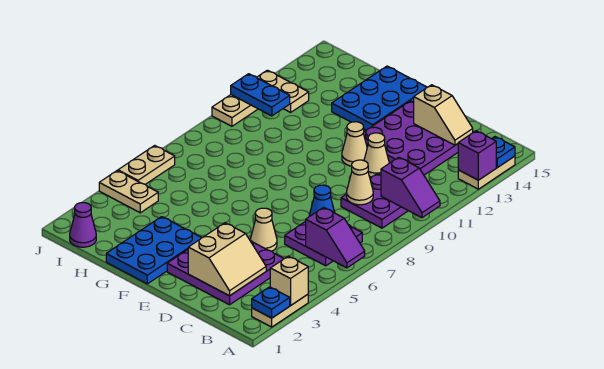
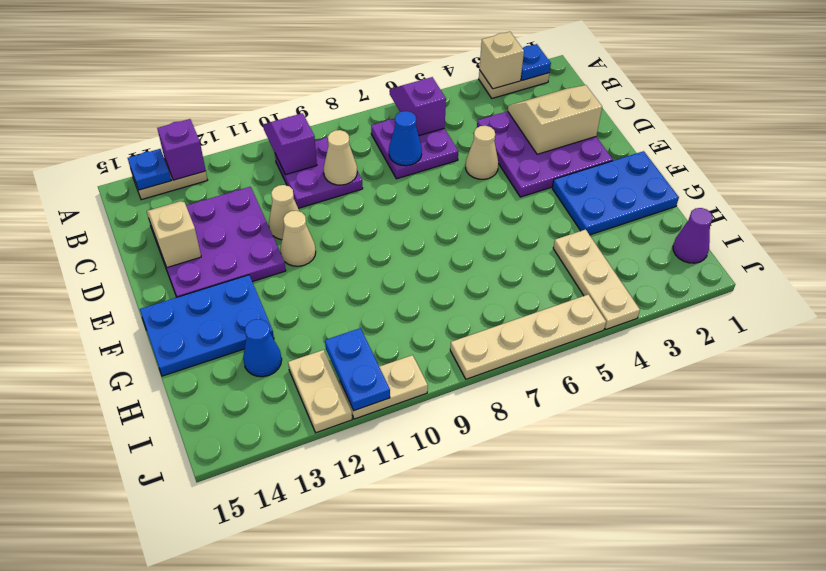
none -> blue cone H13 level 1
tan plate I4:J4 level 1 -> tan plate H4:J4 level 1
tan plate J5:J6 level 1 -> tan plate J5:J8 level 1

